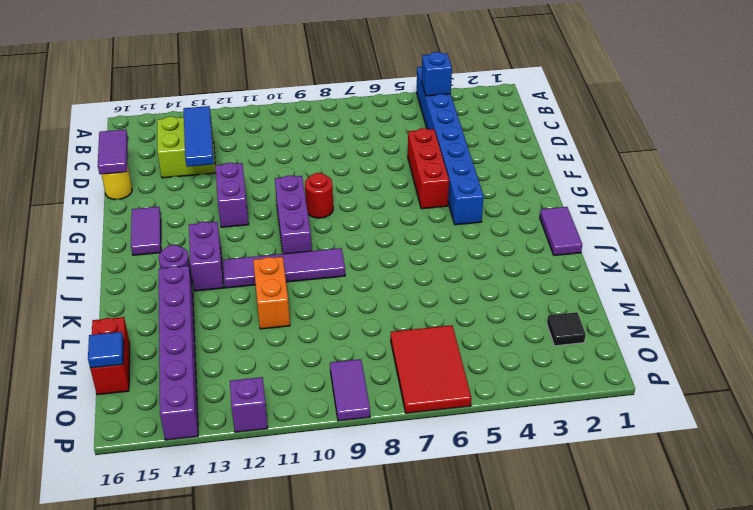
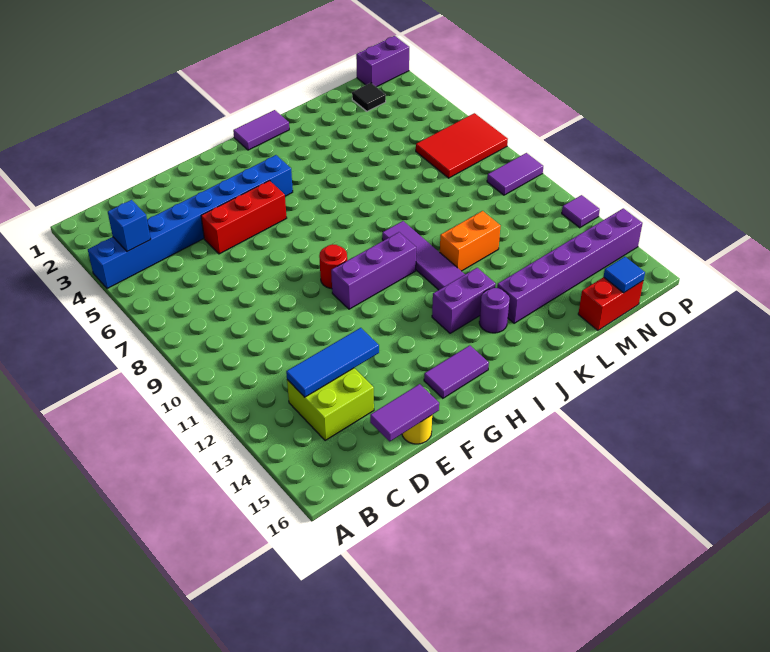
purple brick F12:G12 level 1 -> purple brick O1:P1 level 1
purple brick P12 level 1 -> purple tile P12 level 1

